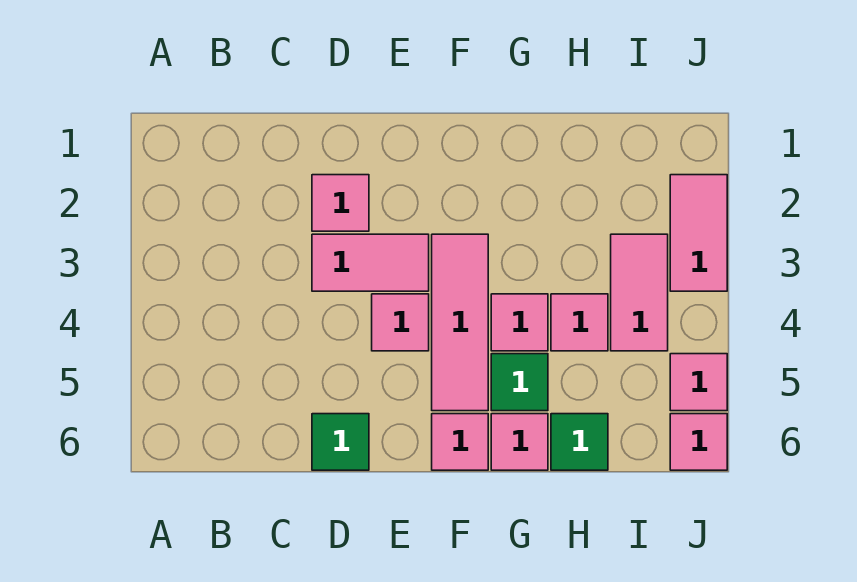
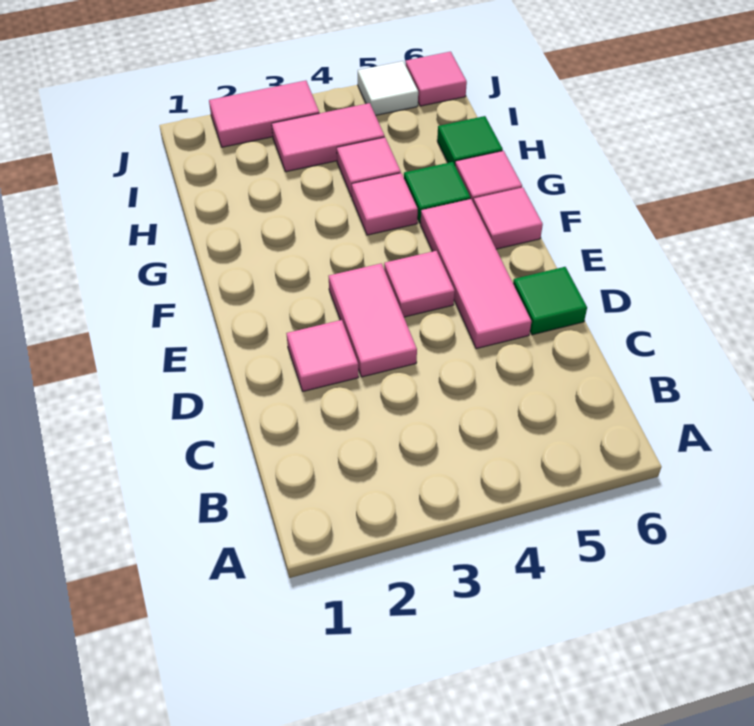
pink tile F3:F5 level 1 -> pink tile D5:F5 level 1
pink tile J5 level 1 -> white tile J5 level 1

